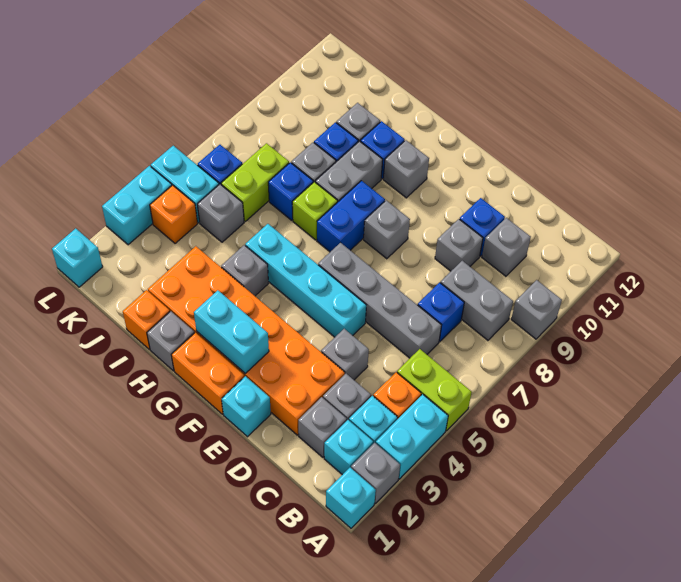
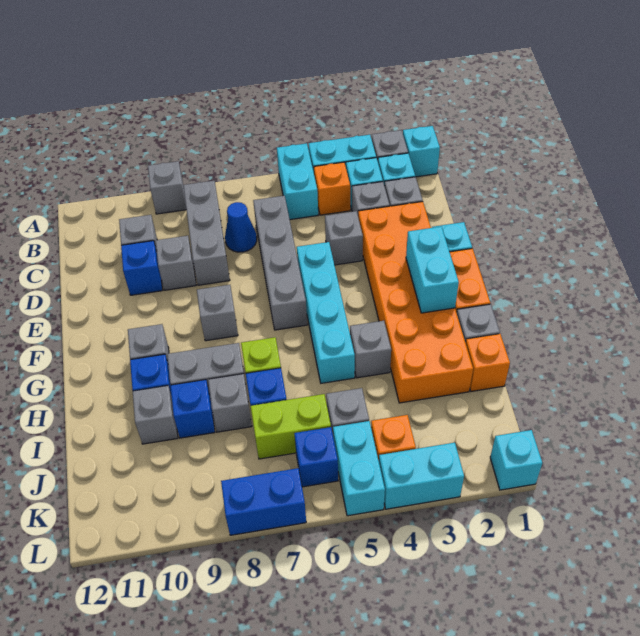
lime brick A5:B5 level 1 -> cyan brick A5:B5 level 1
grey brick B8:C8 level 1 -> grey brick B8:D8 level 1
blue brick C7 level 1 -> blue cone C7 level 1
blue brick G7:G8 level 1 -> blue brick L7:L8 level 1

